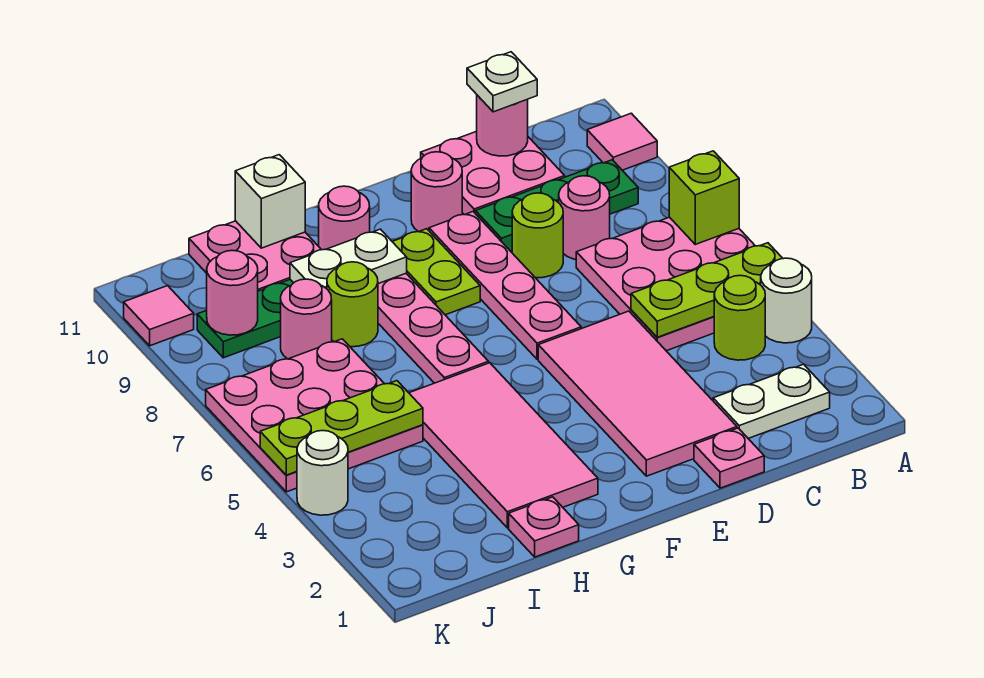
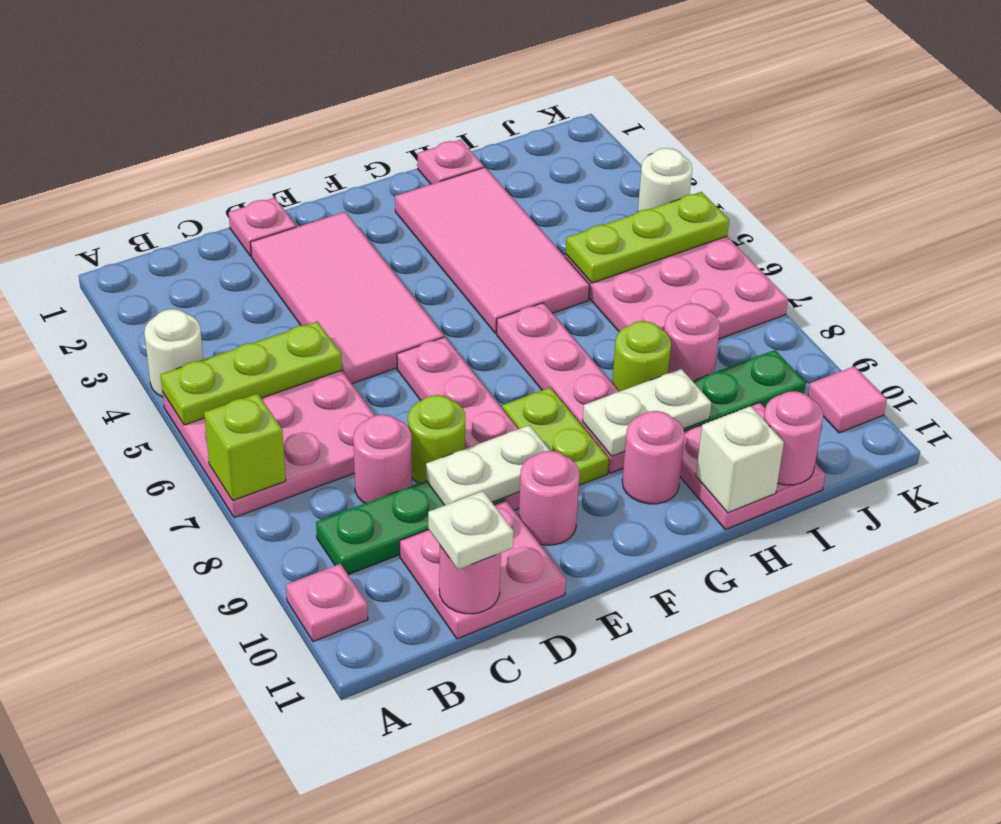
pink tile A10 level 1 -> pink plate A10 level 1
white plate B2:C2 level 1 -> white plate D9:E9 level 2
lime round brick B4 level 1 -> none
pink round brick J9 level 2 -> pink round brick I11 level 2

